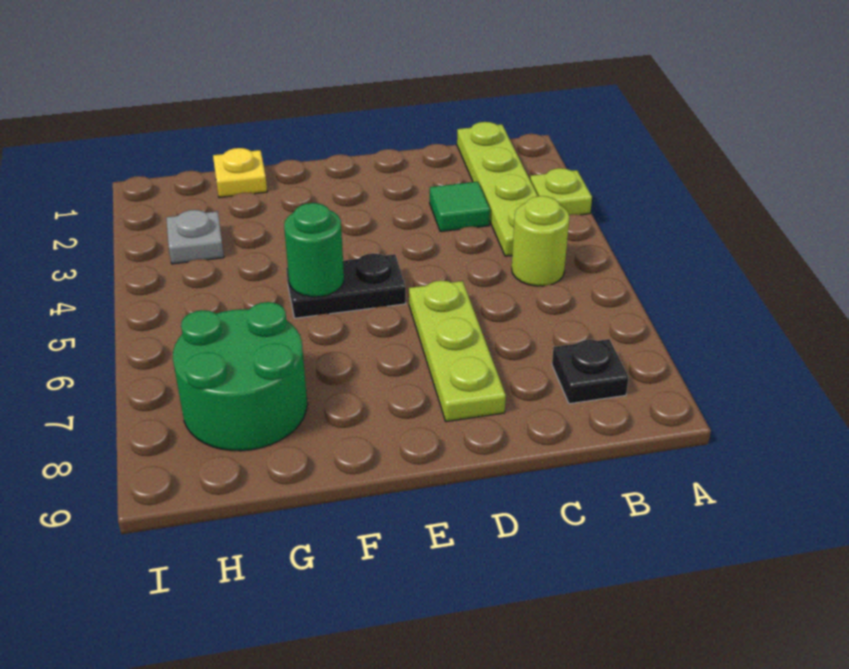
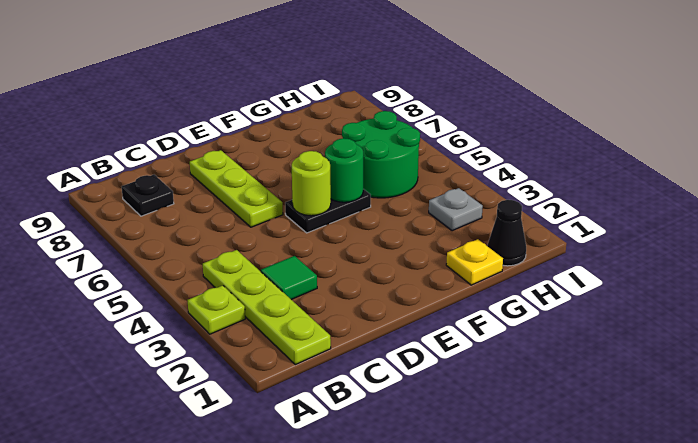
lime round brick B5 level 1 -> lime round brick E5 level 2
green round brick G7:H8 level 1 -> green round brick G5:H6 level 1
none -> black cone H1 level 1

